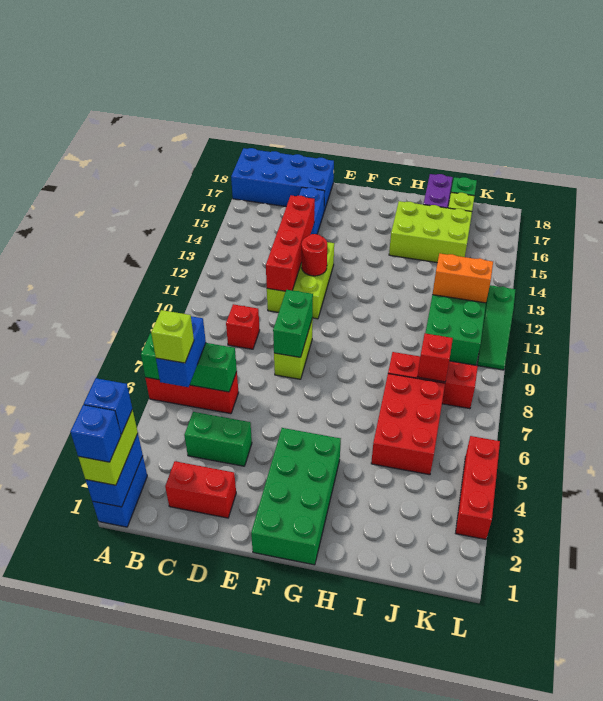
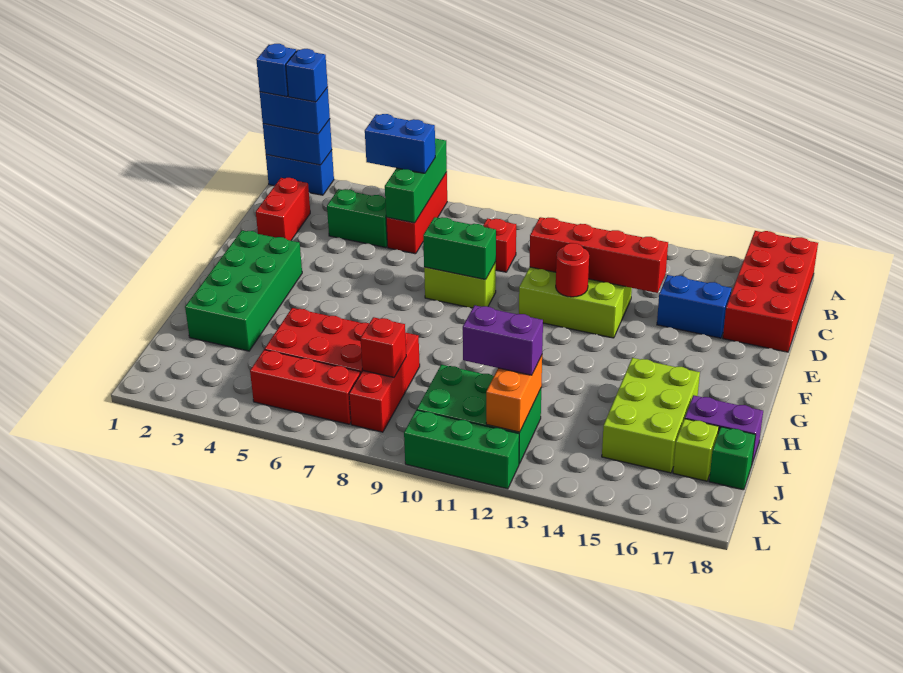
lime brick A1:A2 level 3 -> blue brick A1:A2 level 3
blue brick A17:D18 level 1 -> red brick A17:D18 level 1
lime brick B5 level 4 -> none
green brick C4:D4 level 1 -> green brick C4:C5 level 1
green brick F1:G4 level 1 -> green brick F2:I3 level 1
none -> purple brick J11:J12 level 3
red brick L3:L5 level 1 -> red brick K5:K7 level 1
green slope L10:L12 level 1 top 12 -> green brick L10:L12 level 1

